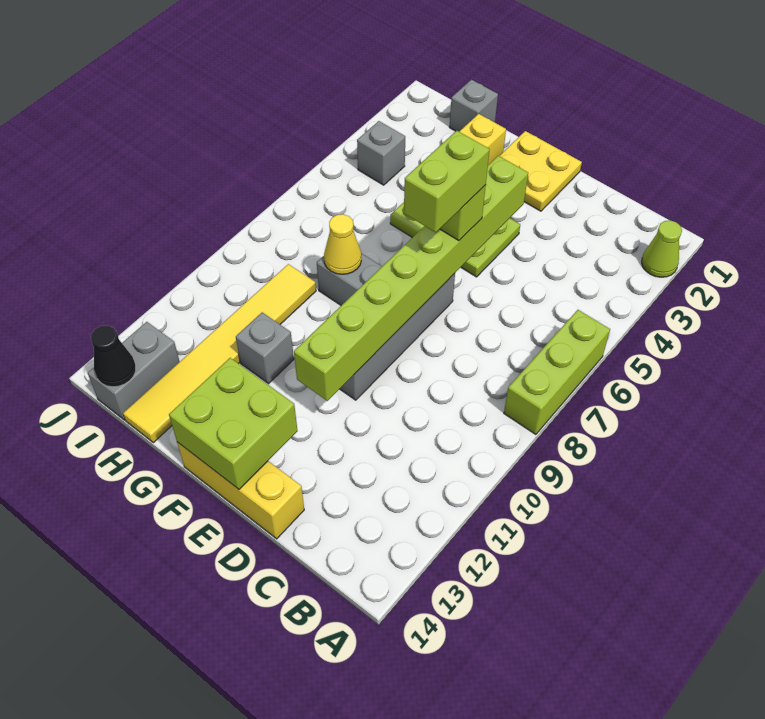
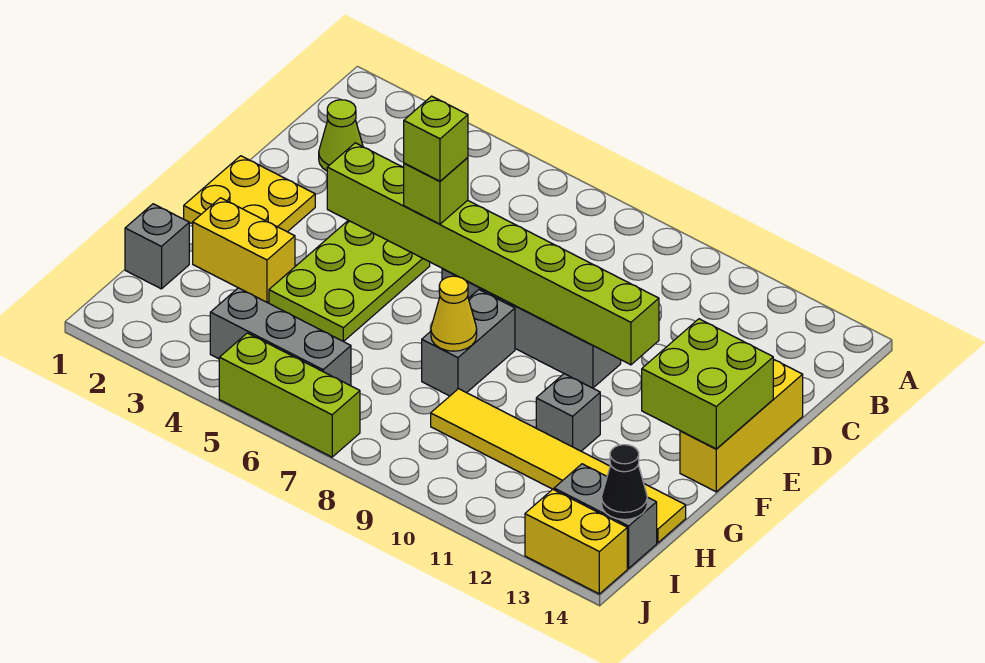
lime cone A2 level 1 -> lime cone C2 level 1
lime brick A6:A8 level 1 -> lime brick J5:J7 level 1
lime brick E6:E7 level 4 -> lime brick E6 level 4
grey brick I4 level 1 -> grey brick I4:I6 level 1
none -> yellow brick J13:J14 level 1

